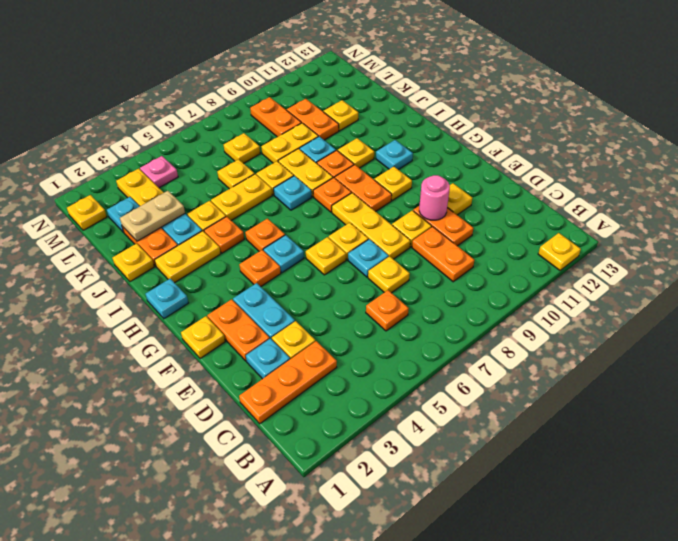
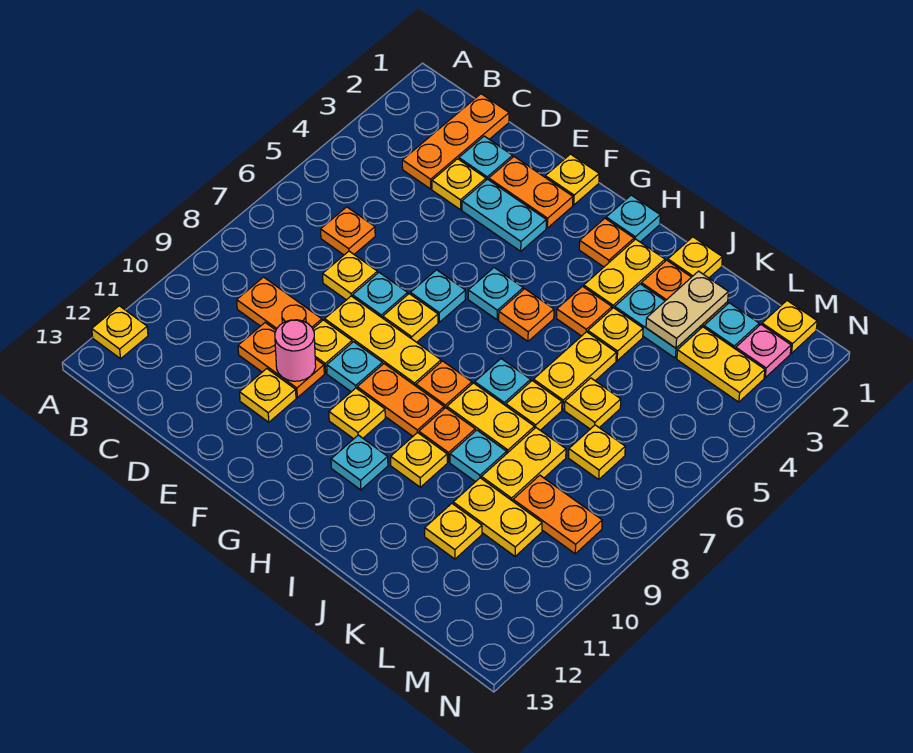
yellow plate F6 level 1 -> cyan plate F6 level 1
none -> cyan plate F9 level 1
orange plate G4 level 1 -> orange plate H2 level 1
orange plate K10:L10 level 1 -> yellow plate K10:L10 level 1
pink plate M4 level 1 -> pink plate M2 level 1

